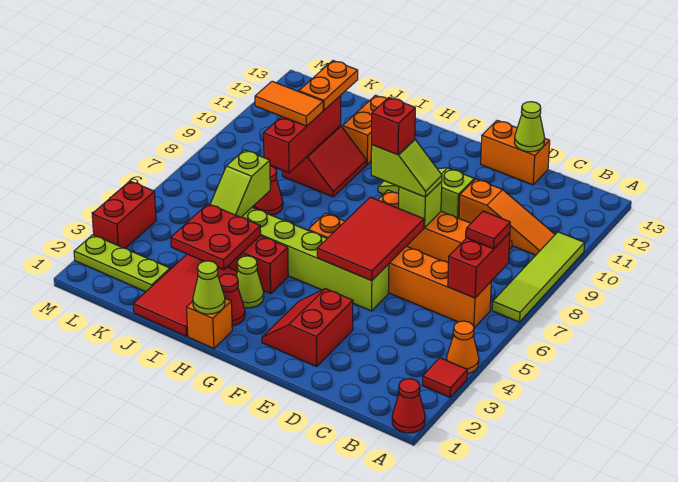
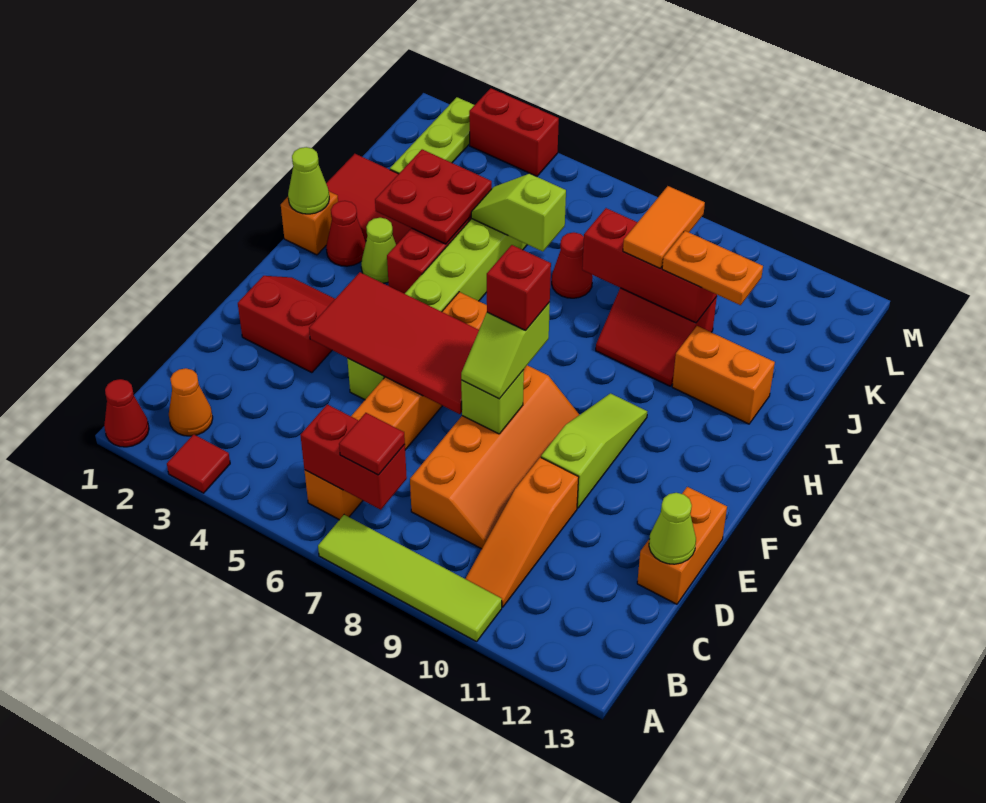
orange cone A4 level 1 -> orange cone B2 level 1
red tile E5:F7 level 2 -> red tile E4:F7 level 2

